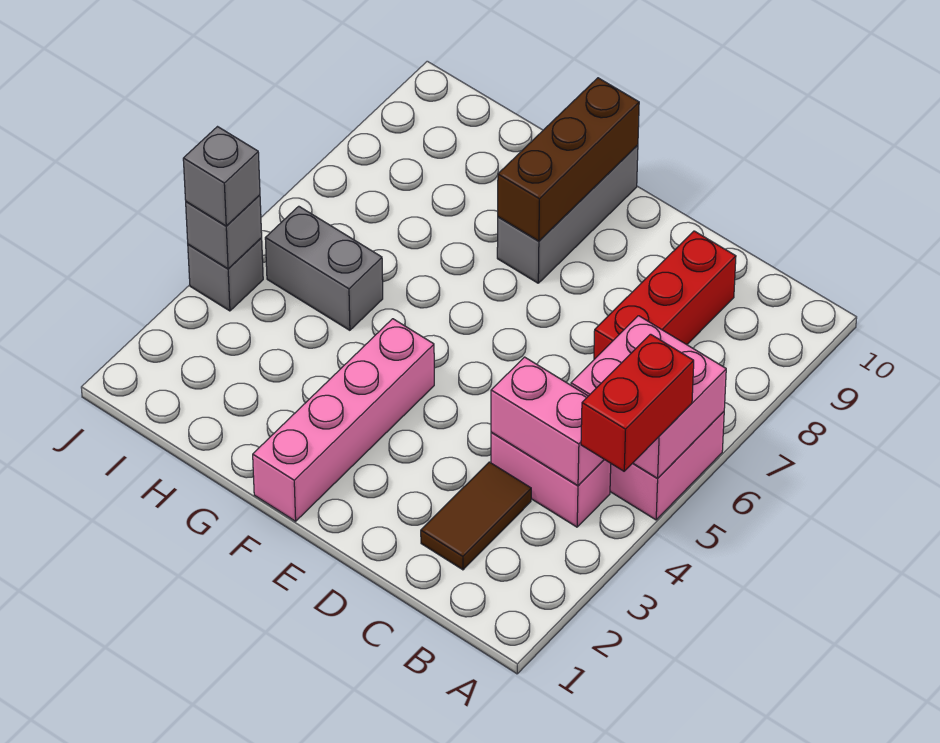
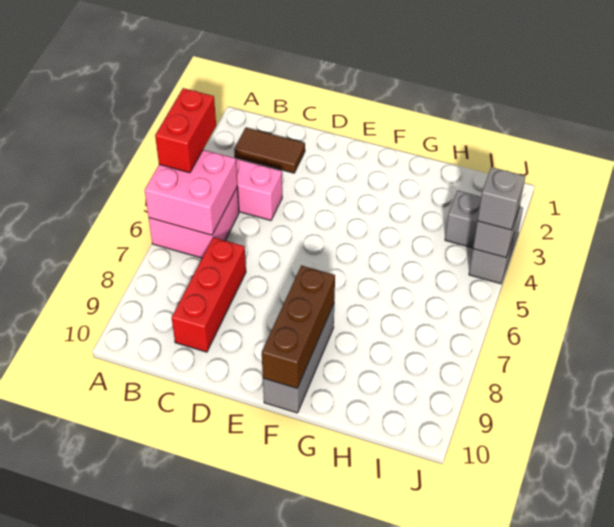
pink brick B4:C4 level 2 -> none
brown tile C2:C3 level 1 -> brown tile B2:C2 level 1
pink brick F1:F4 level 1 -> none
grey brick H5:I5 level 1 -> grey brick I3:J3 level 1

